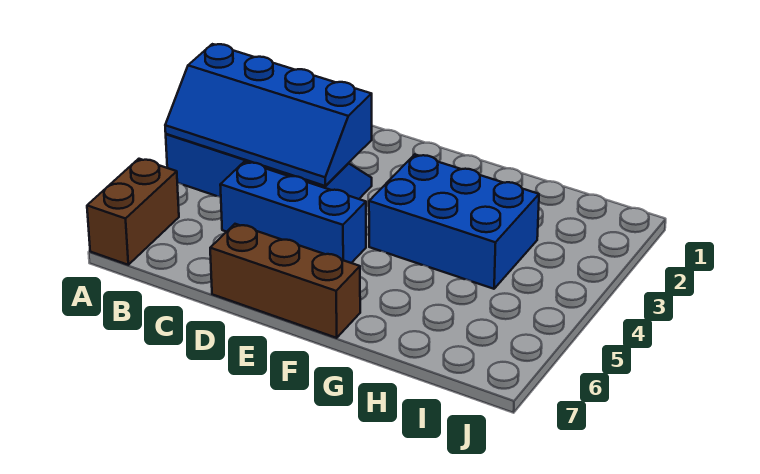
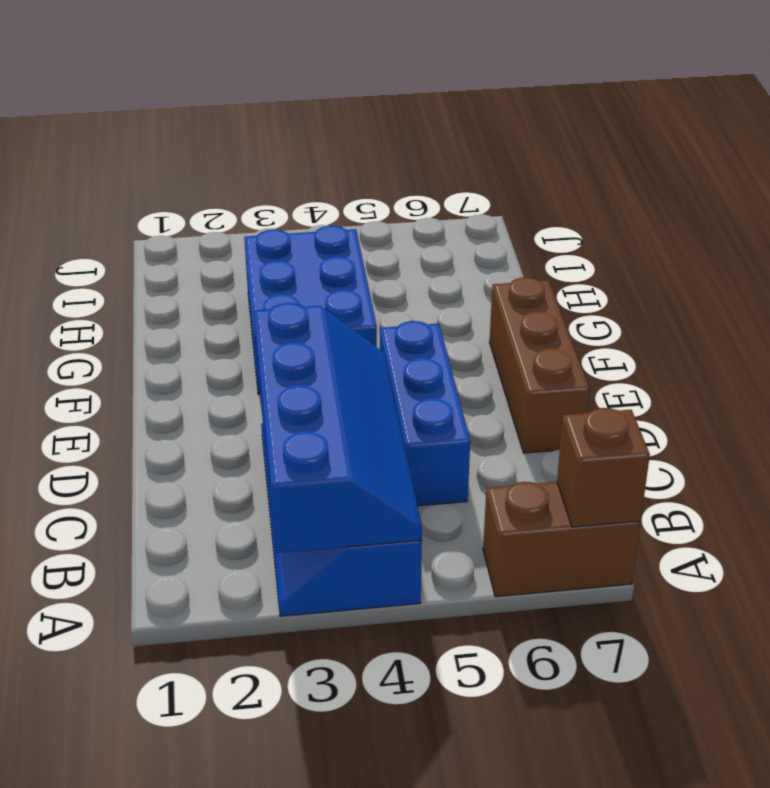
none -> brown brick A7 level 2

